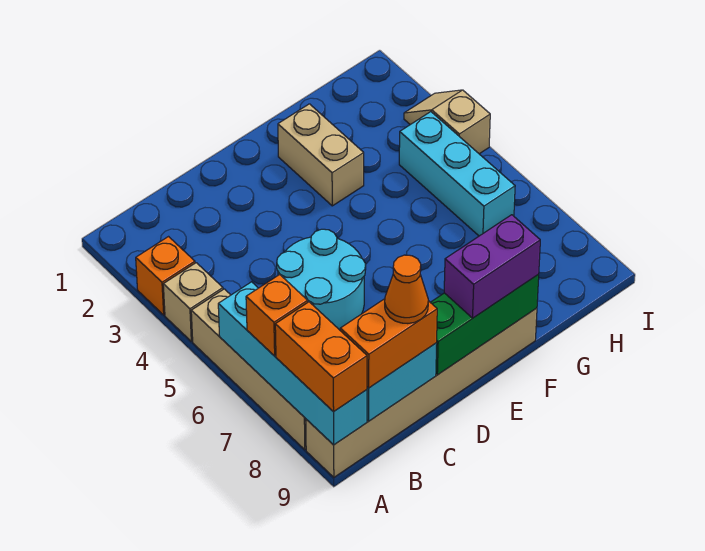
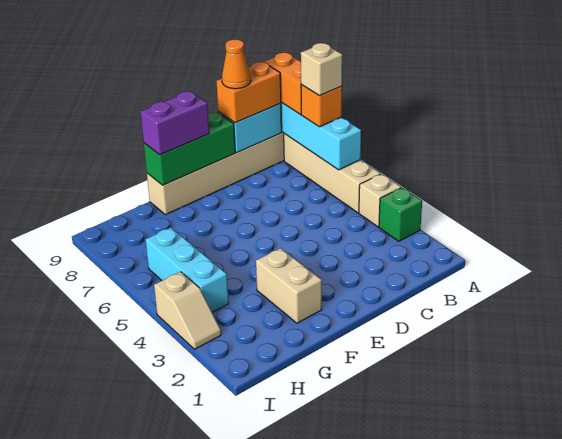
orange brick A3 level 1 -> green brick A3 level 1
none -> tan brick A7 level 4
cyan round brick C5:D6 level 1 -> none

